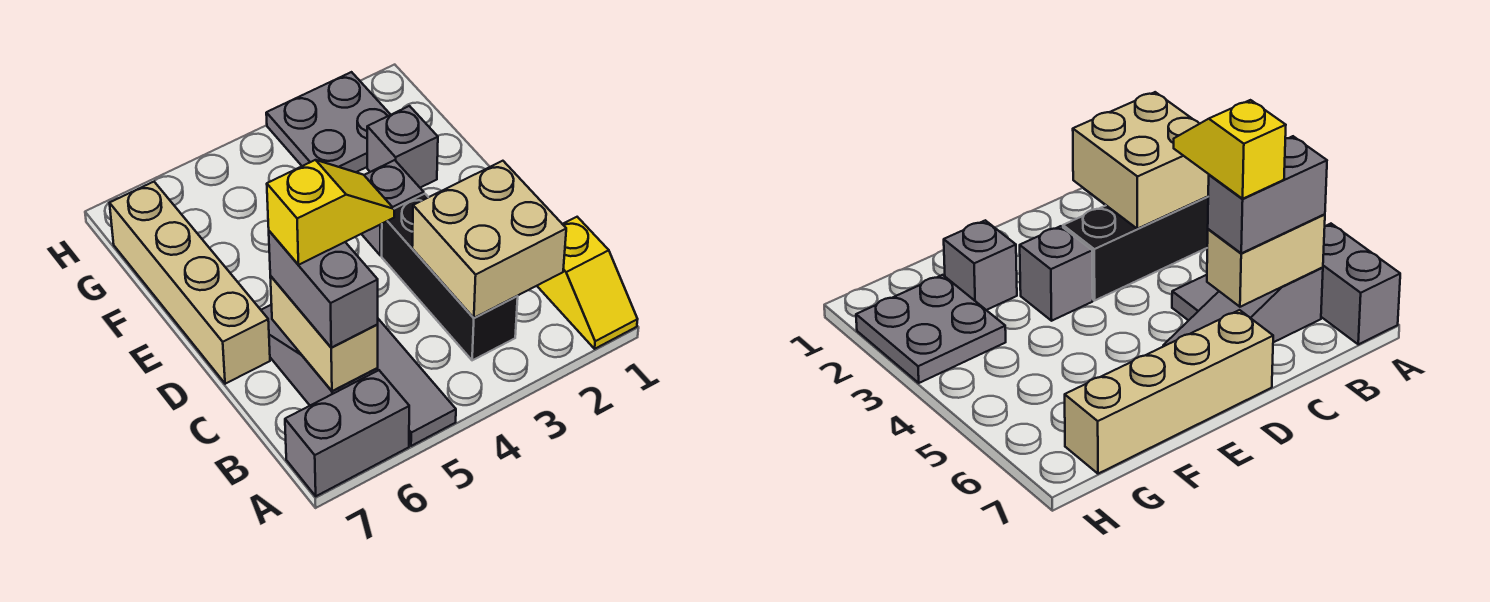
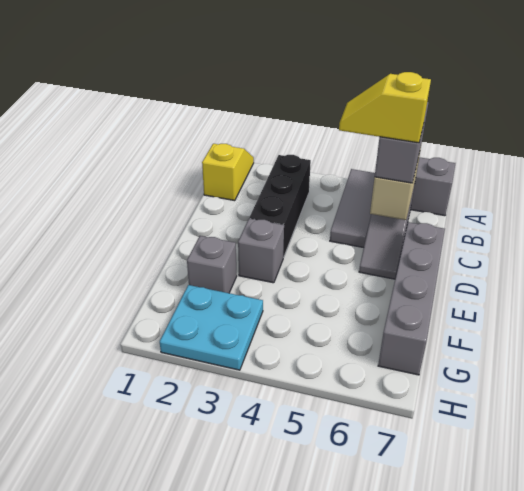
tan brick B2:C3 level 2 -> none
tan brick D7:G7 level 1 -> grey brick D7:G7 level 1
grey plate G2:H3 level 1 -> cyan plate G2:H3 level 1

